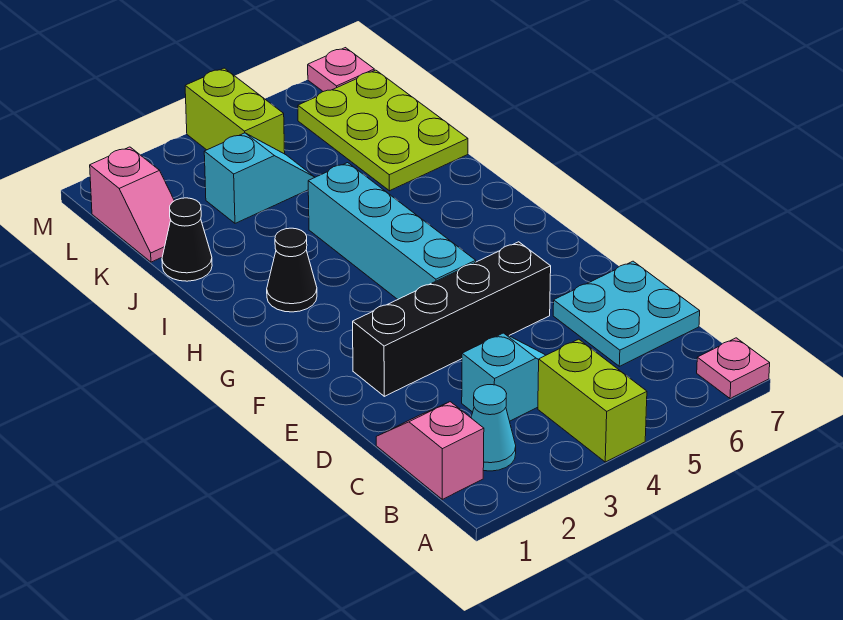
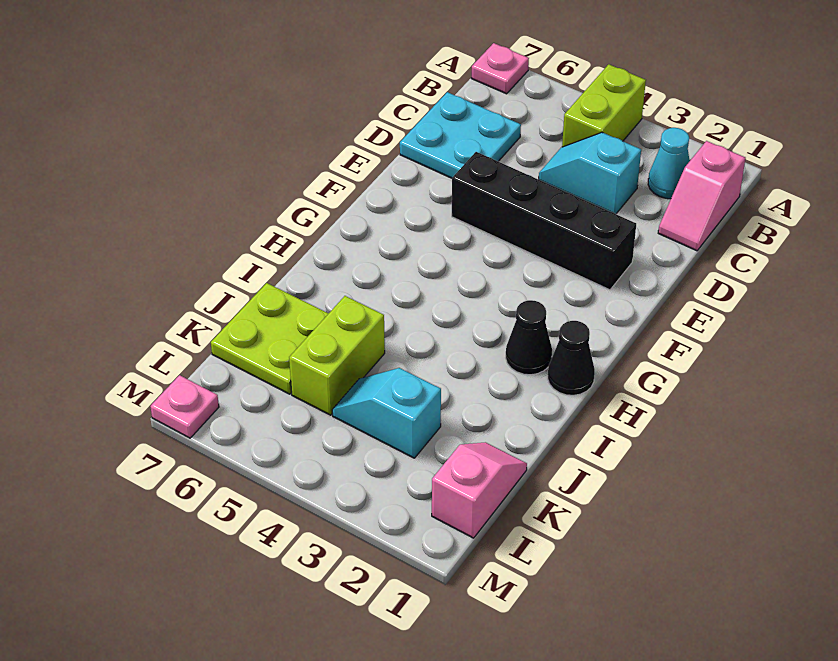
cyan brick F4:I4 level 1 -> none
black cone J1 level 1 -> black cone H1 level 1
lime plate J6:L7 level 1 -> lime plate J6:K7 level 1
lime brick L4:M4 level 1 -> lime brick J5:K5 level 1

